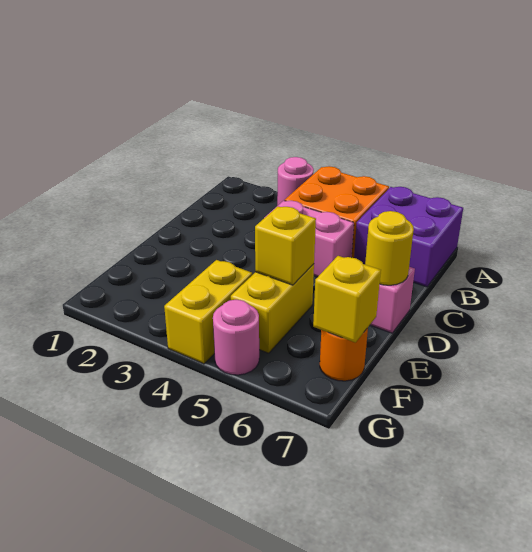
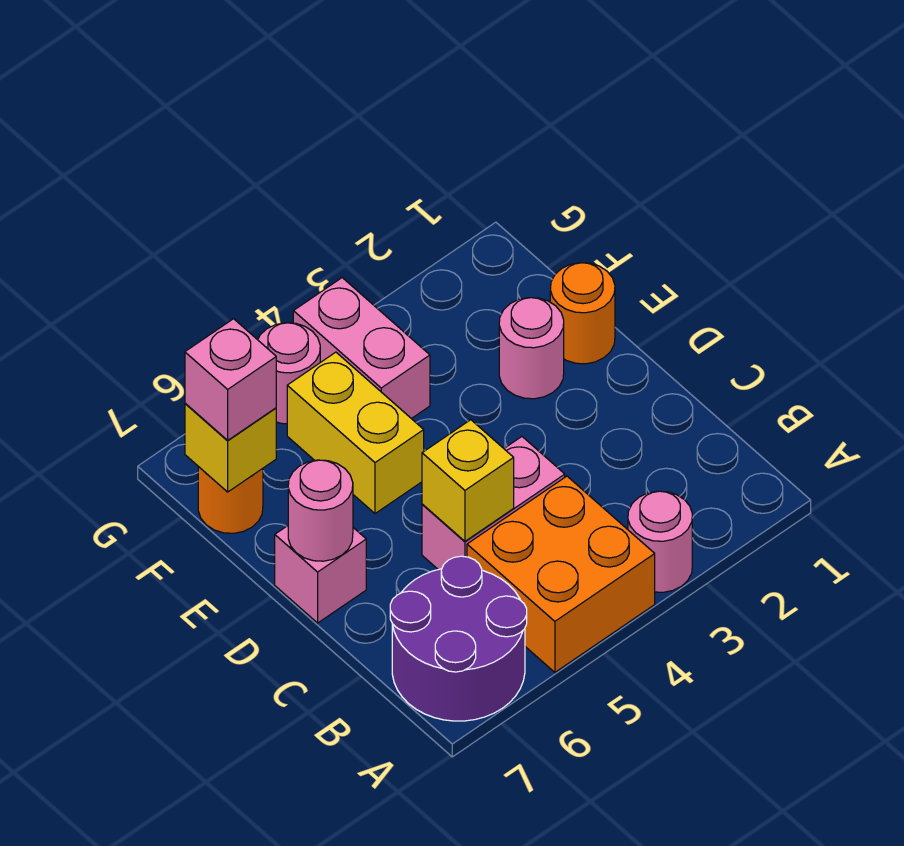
purple brick A6:B7 level 1 -> purple round brick A6:B7 level 1
yellow round brick D7 level 2 -> pink round brick D7 level 2
none -> orange round brick E1 level 1
none -> pink round brick E2 level 1
yellow brick E5 level 2 -> yellow brick C5 level 2
yellow brick F4:G4 level 1 -> pink brick F4:G4 level 1
none -> pink brick F7 level 3

